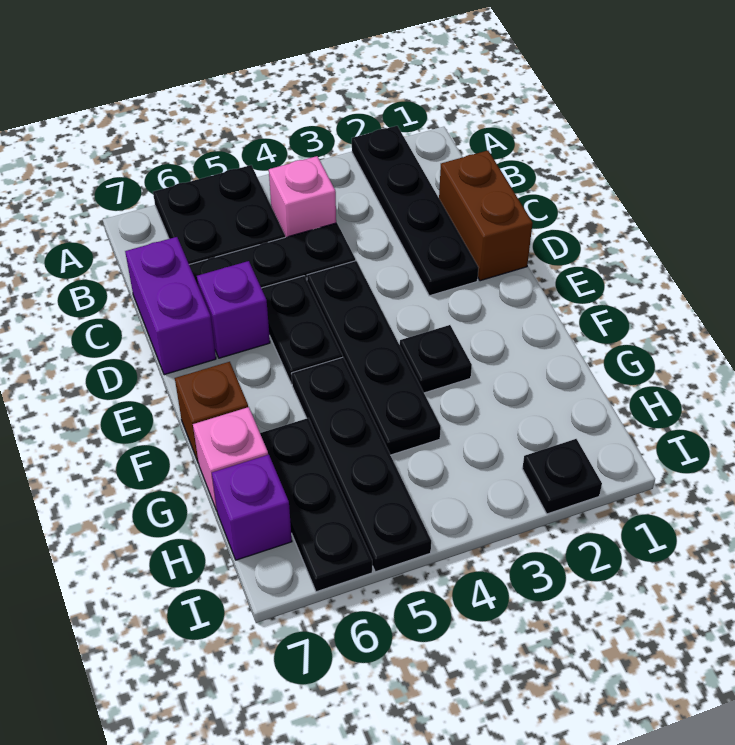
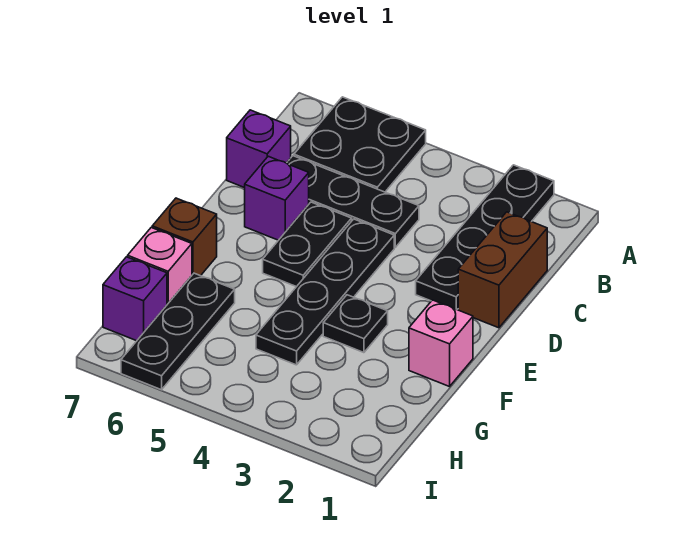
pink brick B4 level 1 -> pink brick F1 level 1
purple brick C7:D7 level 1 -> purple brick C7 level 1
black plate F5:I5 level 1 -> none
black plate I2 level 1 -> none

